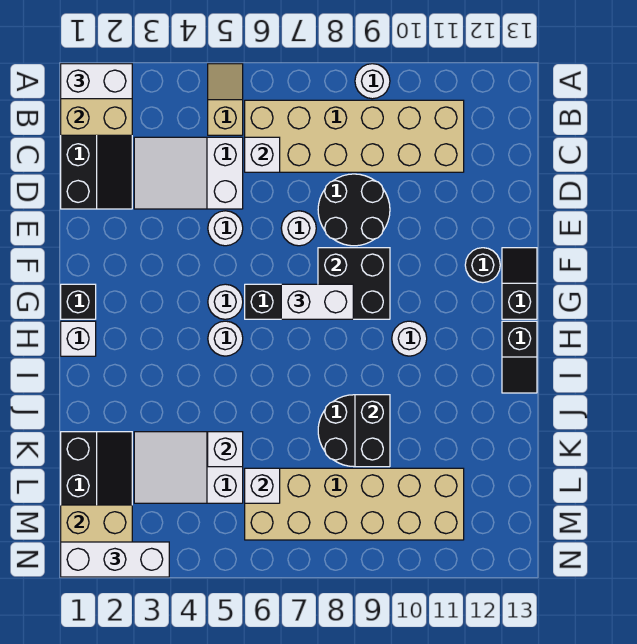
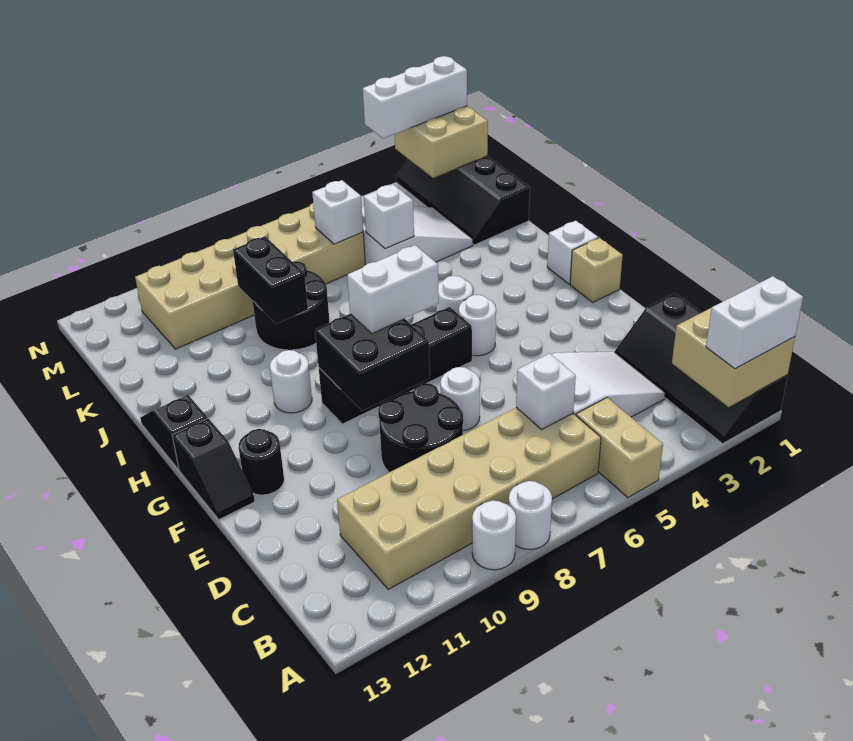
tan slope A5:B5 level 1 top B -> tan brick A5:B5 level 1
white round brick E5 level 1 -> white round brick A8 level 1
black brick G1 level 1 -> tan brick G1 level 1

